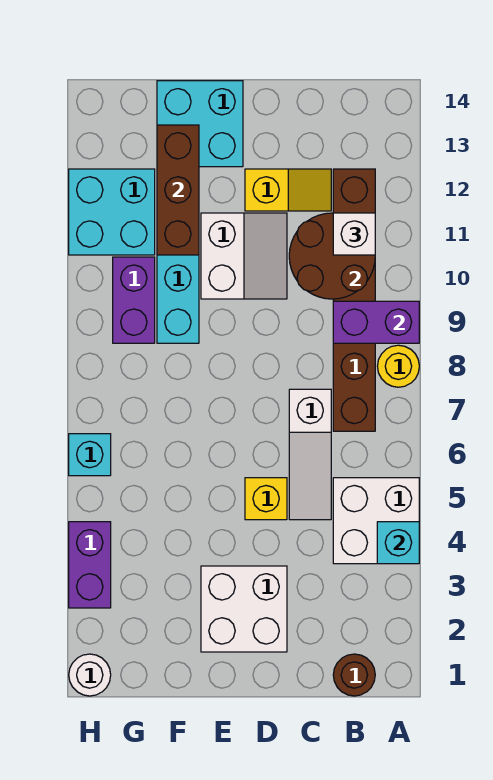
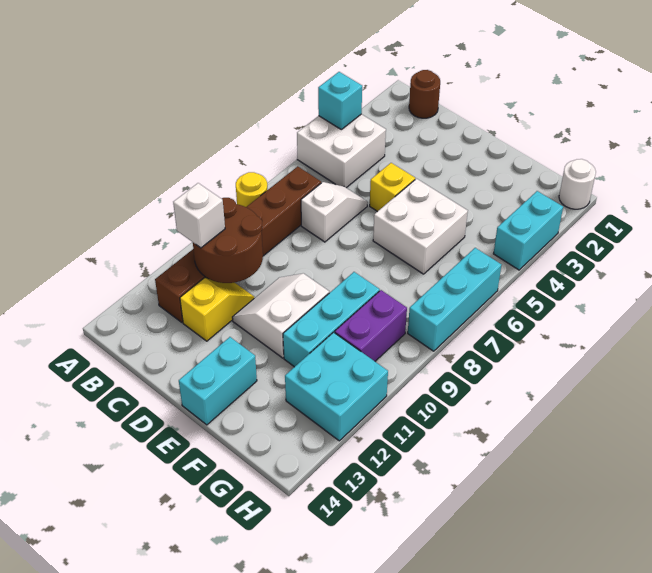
purple brick A9:B9 level 2 -> none
white slope C5:C7 level 1 top 7 -> white slope C6:C7 level 1 top 7
yellow slope C12:D12 level 1 top D -> yellow slope C11:C12 level 1 top 12
white brick D2:E3 level 1 -> white brick E5:F6 level 1
cyan brick E13:F14 level 1 -> cyan brick E13:E14 level 1
brown brick F11:F13 level 2 -> none
purple brick H3:H4 level 1 -> cyan brick H3:H4 level 1
cyan brick H6 level 1 -> cyan brick H6:H8 level 1

